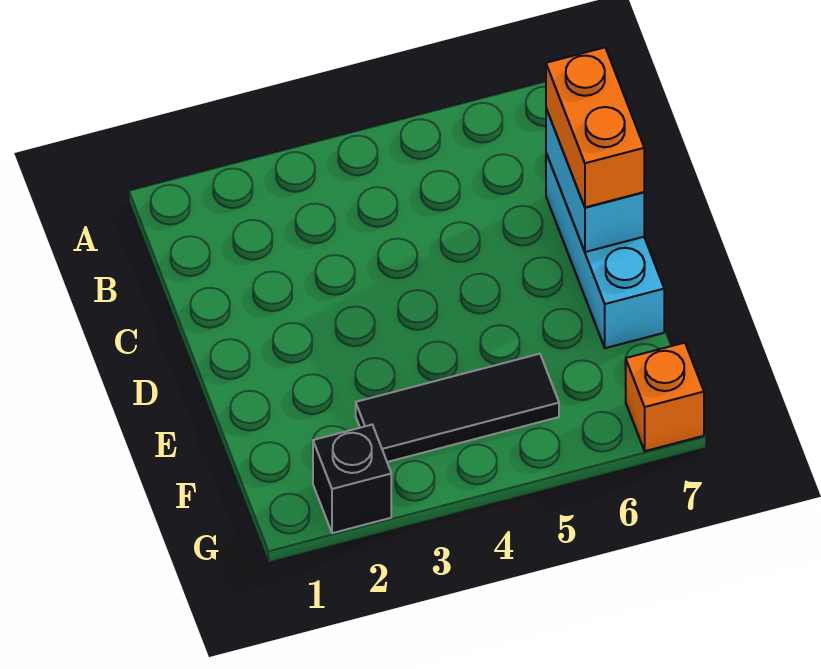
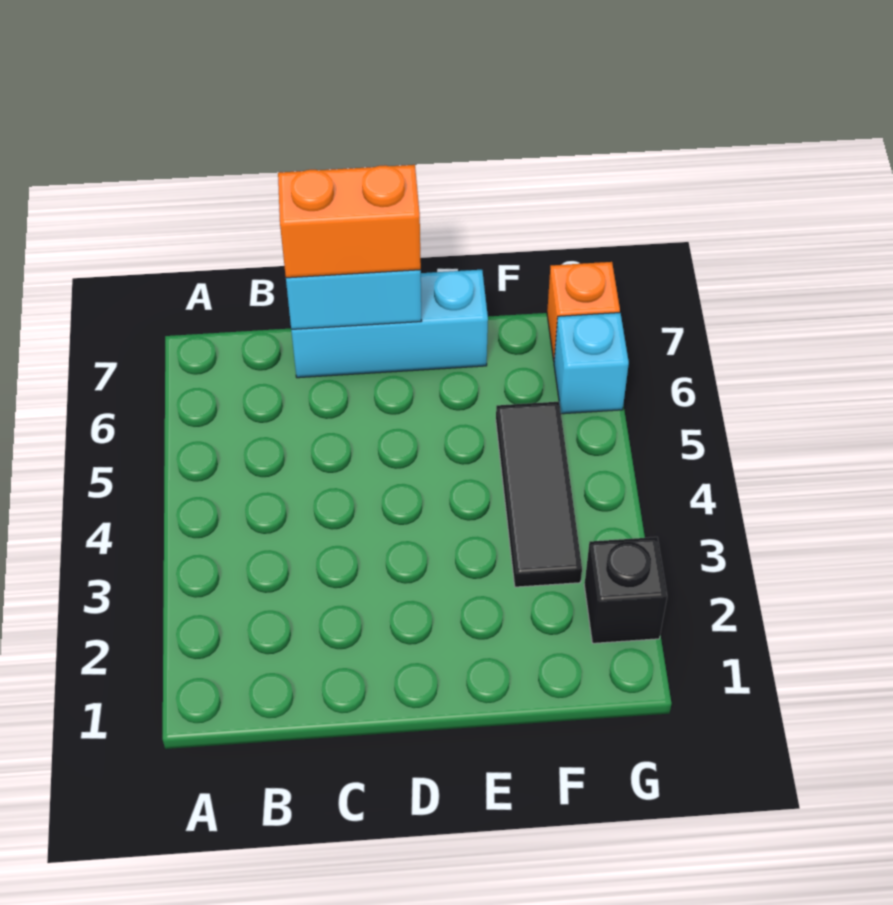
none -> cyan brick G6 level 1

